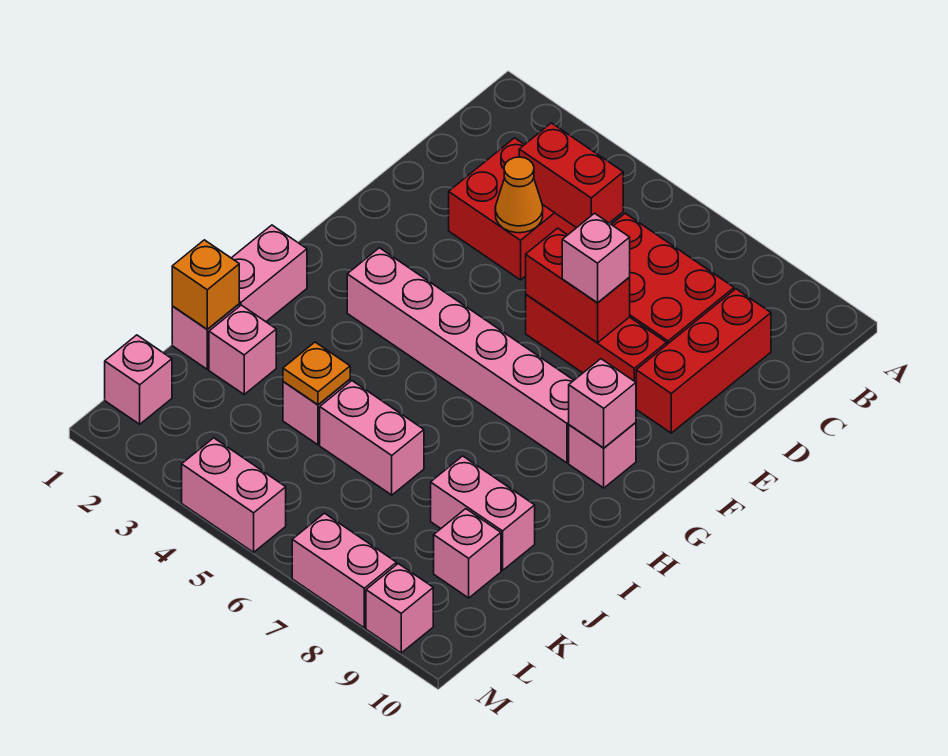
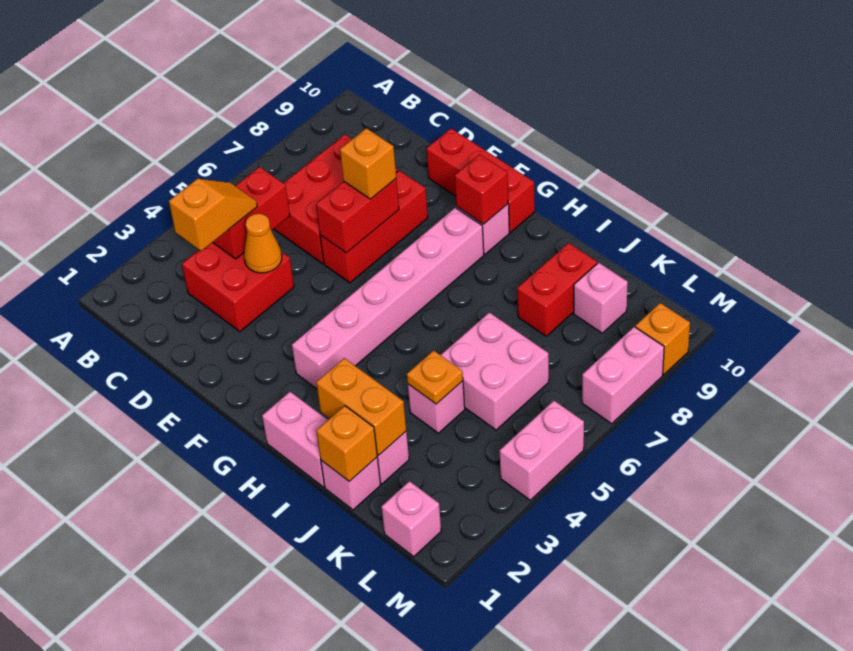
none -> orange slope C3:C4 level 3 top 3
red brick C9:E9 level 1 -> red brick E10:G10 level 1
pink brick E7 level 3 -> orange brick E7 level 3
pink brick G9 level 2 -> red brick G9 level 2
none -> orange brick I2:J2 level 2
pink brick J5:J6 level 1 -> pink brick J5:K6 level 1
pink brick J8:J9 level 1 -> red brick J8:J9 level 1
pink brick M9 level 1 -> orange brick M9 level 1

